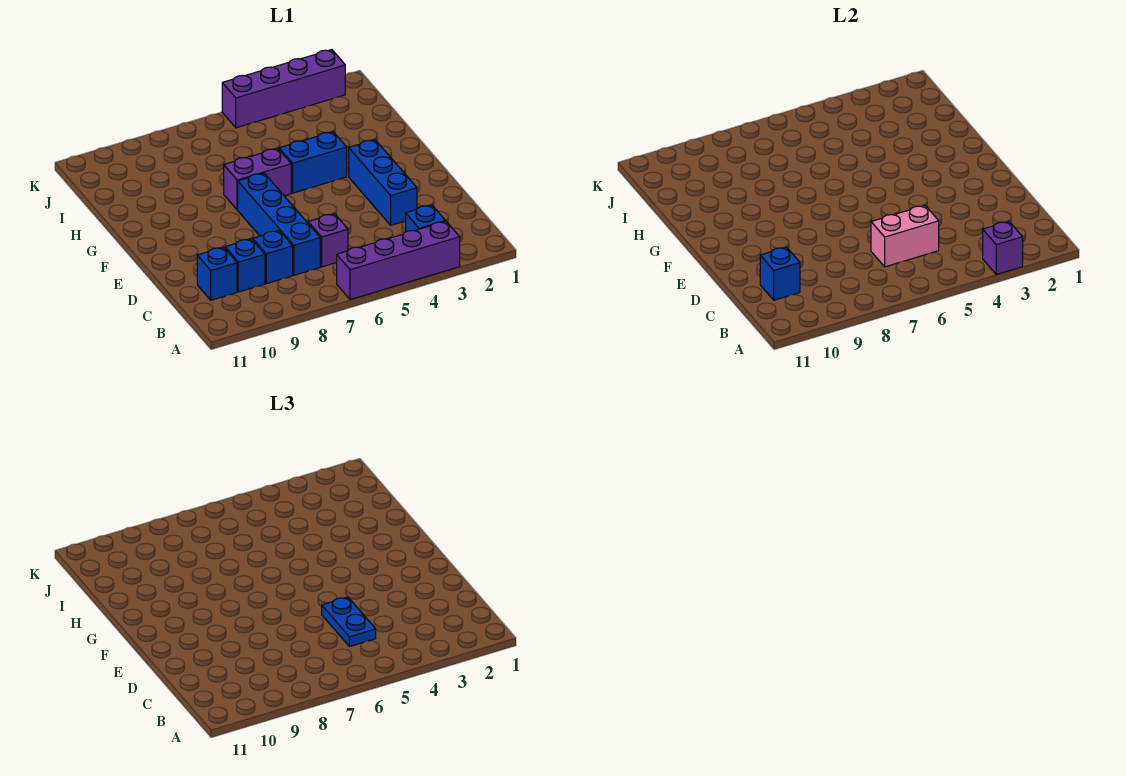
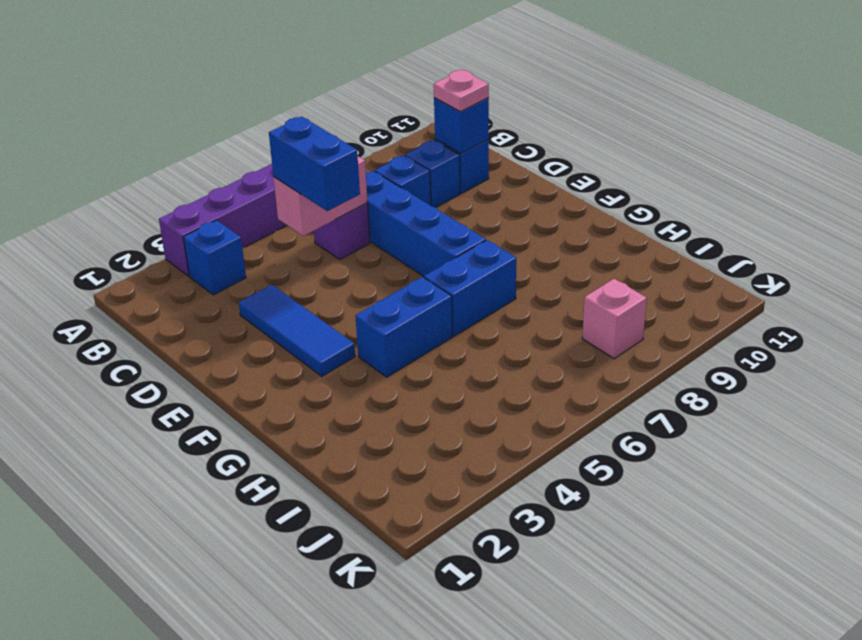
purple brick A3 level 2 -> none
blue plate C5:D5 level 3 -> blue brick C5:D5 level 3
none -> pink plate C10 level 3
blue brick D3:F3 level 1 -> blue tile D3:F3 level 1
purple brick G6:G7 level 1 -> blue brick G6:G7 level 1
none -> pink brick J8 level 1
purple brick K2:K5 level 1 -> none

